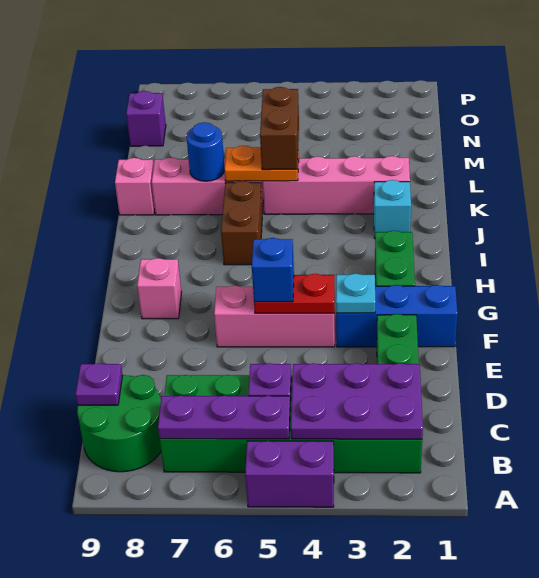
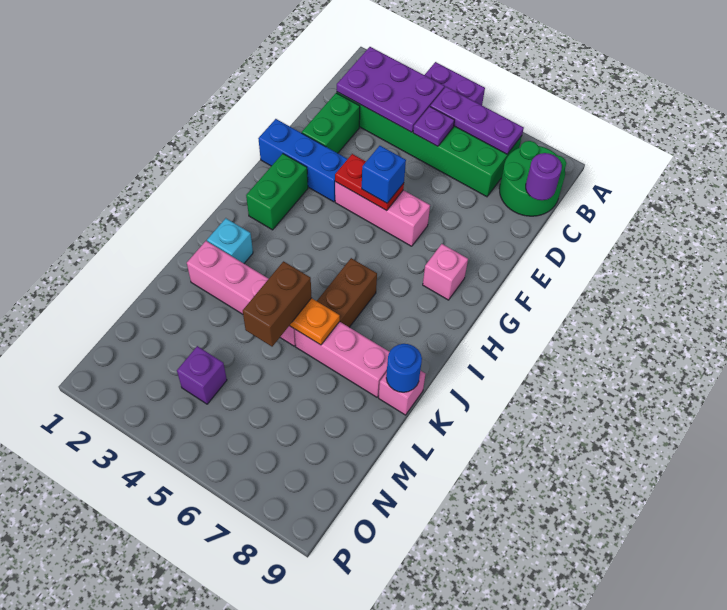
purple plate C9 level 2 -> purple round brick C9 level 2
cyan plate F3 level 2 -> none
blue round brick K7 level 2 -> blue round brick K9 level 2
purple brick N9 level 1 -> purple brick N4 level 1

